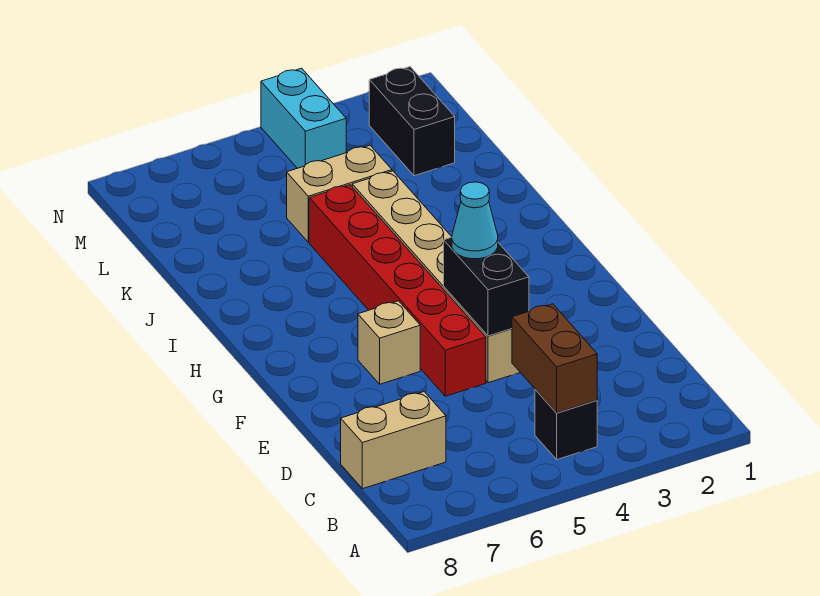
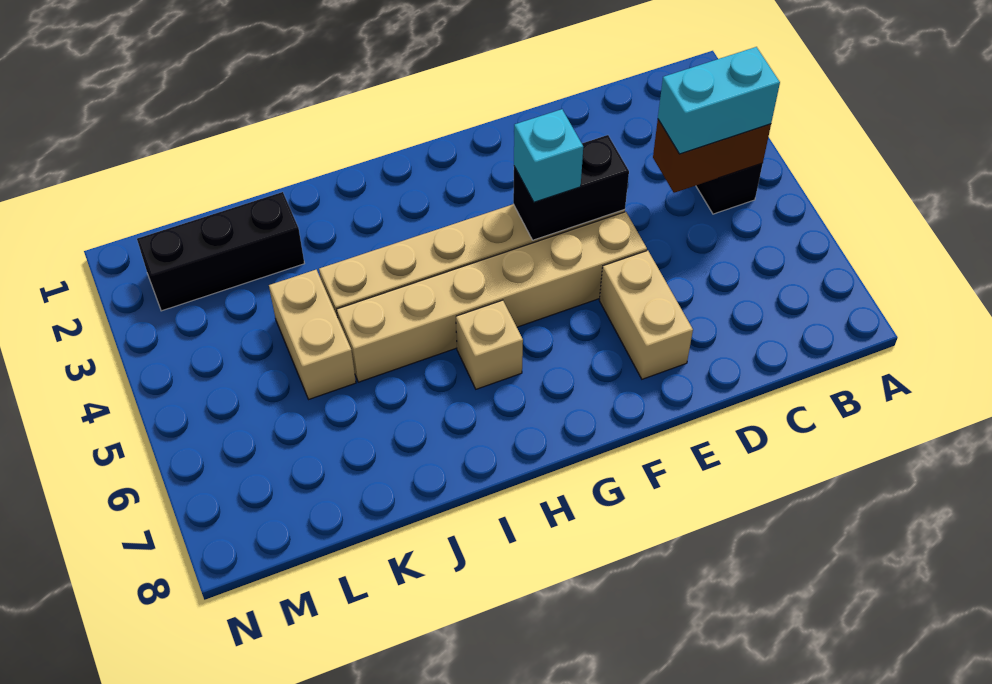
tan brick C7:C8 level 1 -> tan brick E6:E7 level 1
red brick E5:J5 level 1 -> tan brick E5:J5 level 1
cyan cone F4 level 3 -> cyan brick F4 level 3
tan brick F6 level 1 -> tan brick H6 level 1
black brick L2:M2 level 1 -> black brick K2:M2 level 1
cyan brick M4:N4 level 1 -> cyan brick B4:C4 level 3

